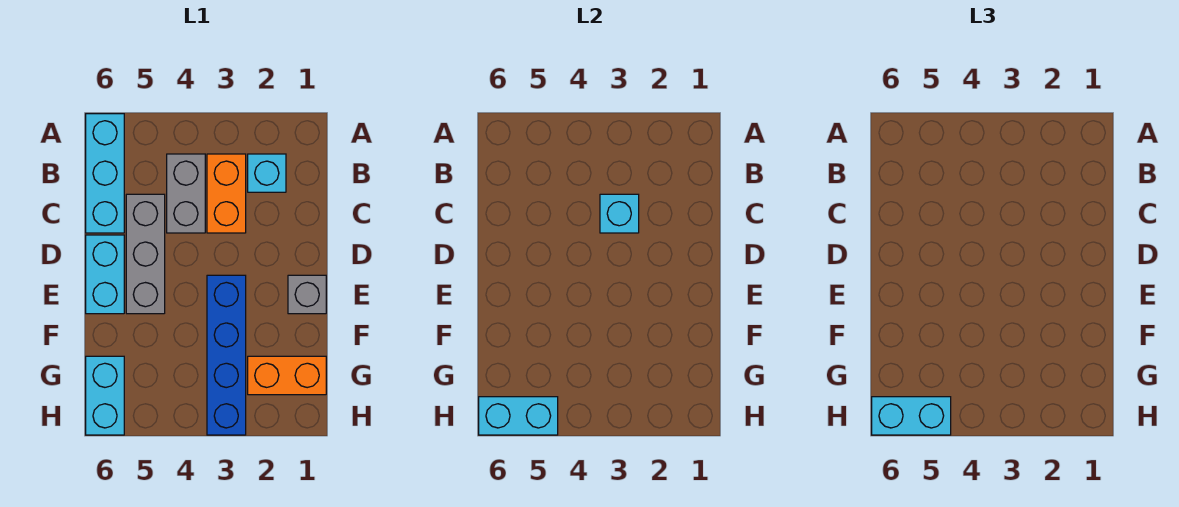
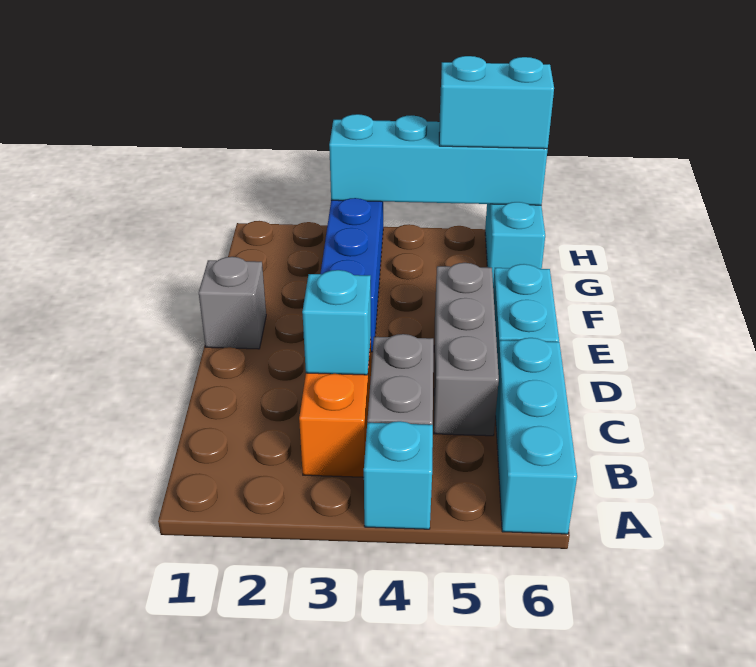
cyan brick B2 level 1 -> cyan brick A4 level 1
orange brick G1:G2 level 1 -> none
cyan brick H5:H6 level 2 -> cyan brick H3:H6 level 2

